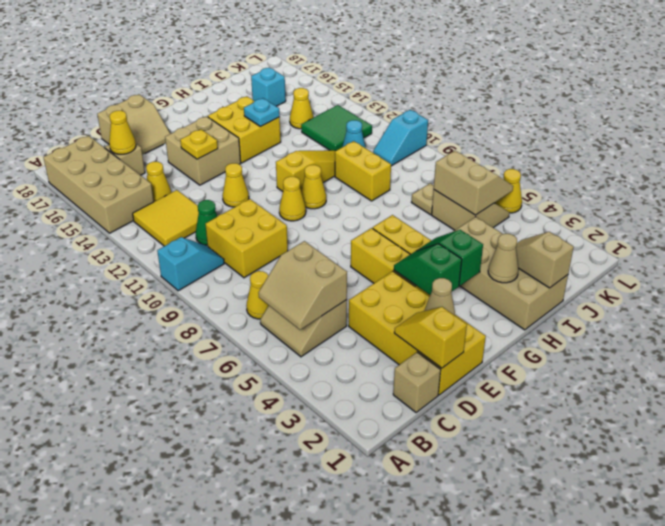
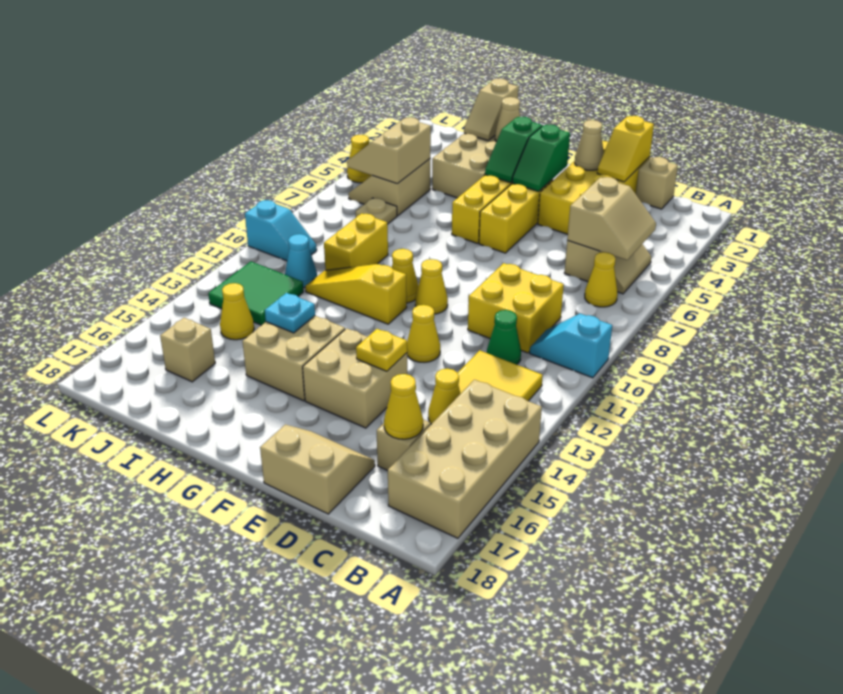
yellow brick G14:H15 level 1 -> tan brick G14:H15 level 1
cyan brick J16 level 1 -> tan brick J16 level 1

